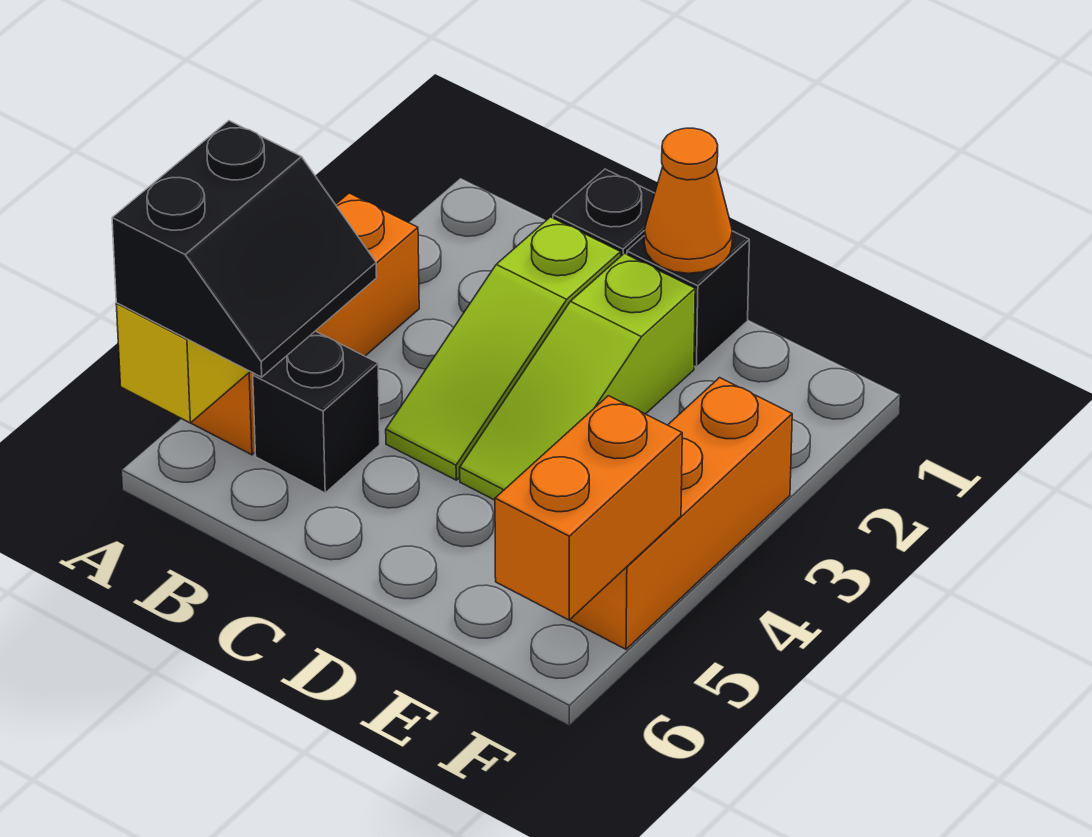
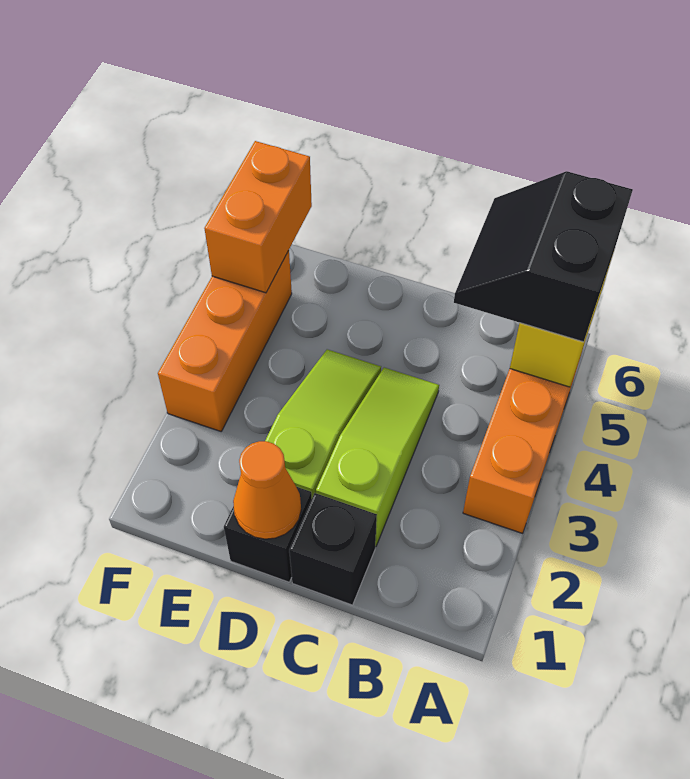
black brick B5 level 1 -> none

